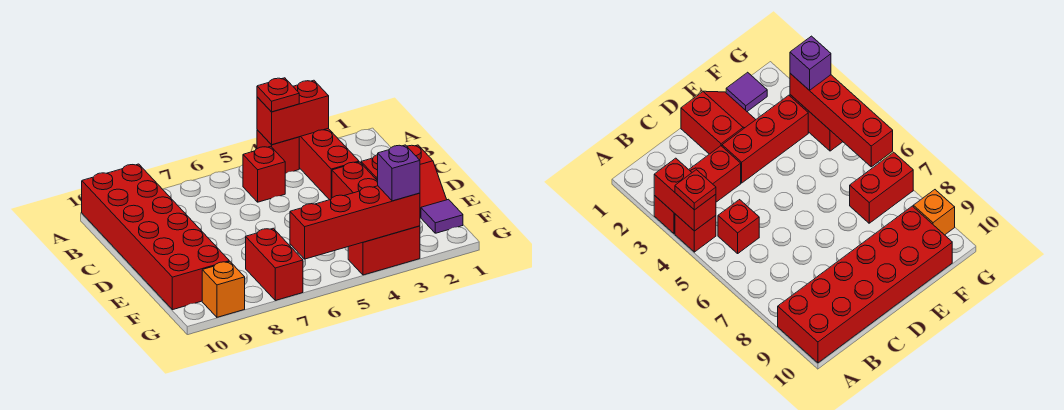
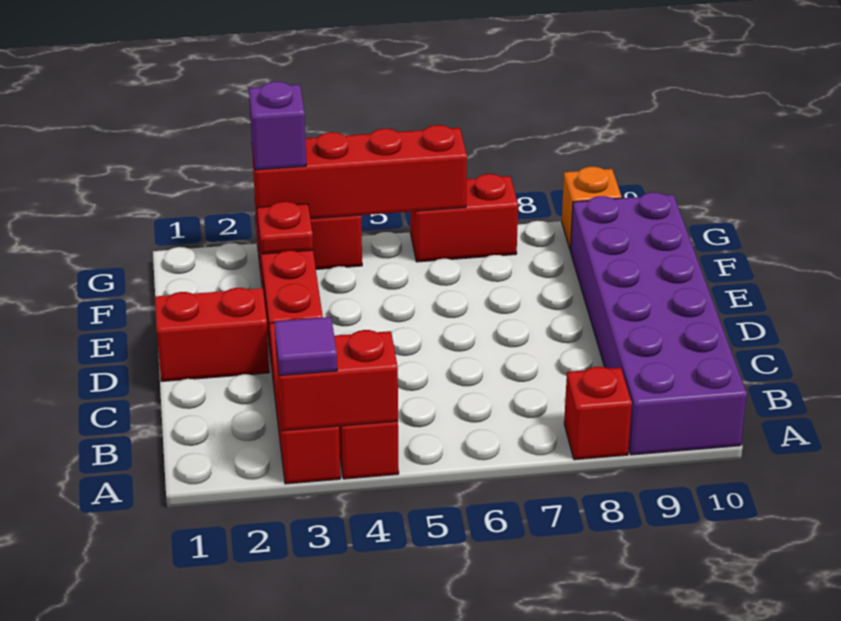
red plate A4 level 3 -> red plate F3 level 2
red brick A9:F10 level 1 -> purple brick A9:F10 level 1
red brick B5 level 1 -> red brick A8 level 1
purple tile F1 level 1 -> purple tile A3 level 3
red brick F7:G7 level 1 -> red brick G6:G7 level 1

